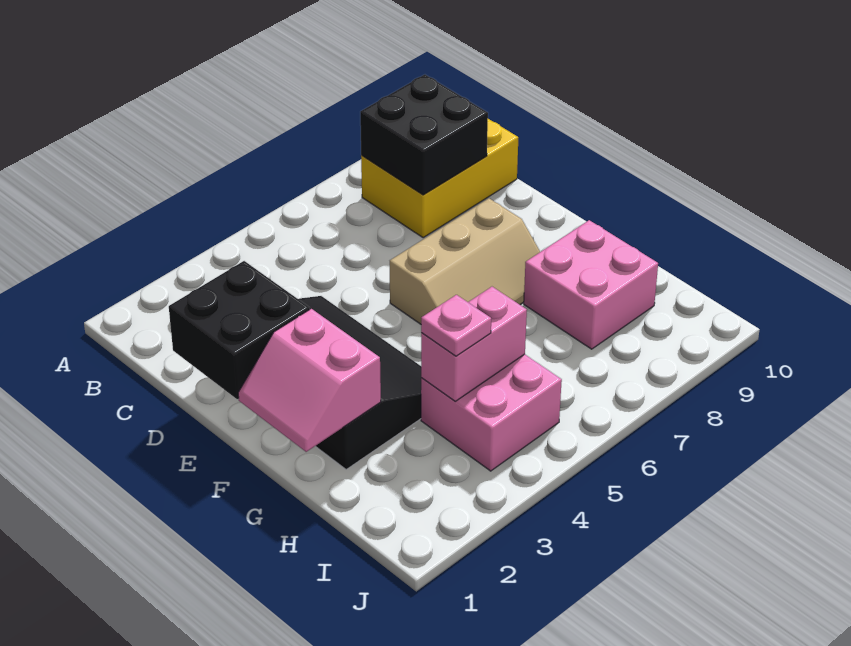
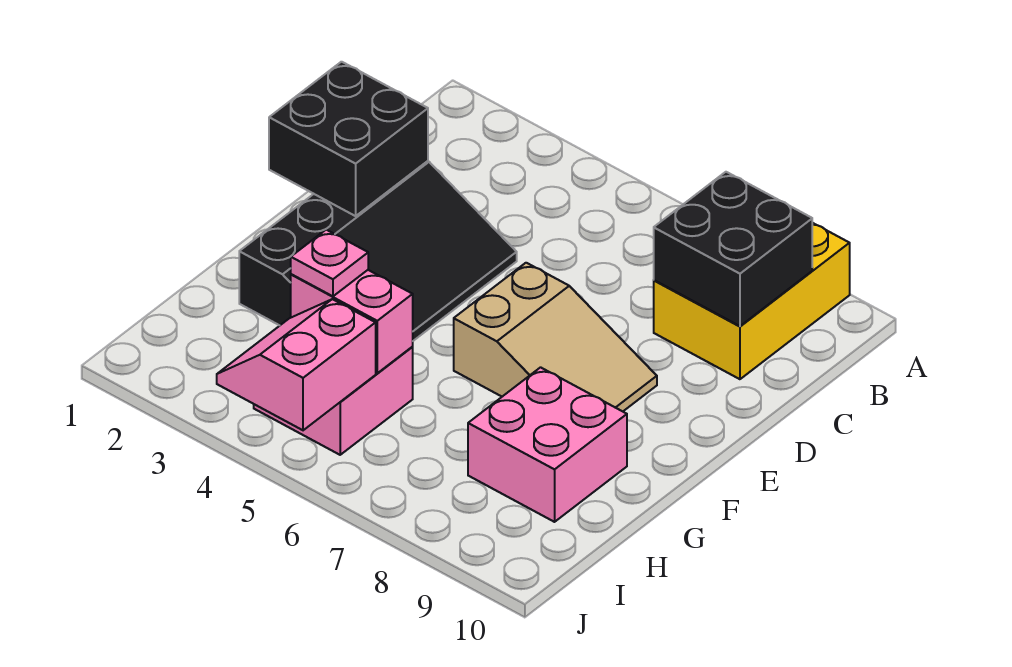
yellow brick B8:C10 level 1 -> yellow brick A8:C9 level 1
tan slope E6:F8 level 1 top E -> tan slope E6:F8 level 1 top 6
pink slope F1:G2 level 2 top 2 -> pink slope I4:J5 level 2 top 5

